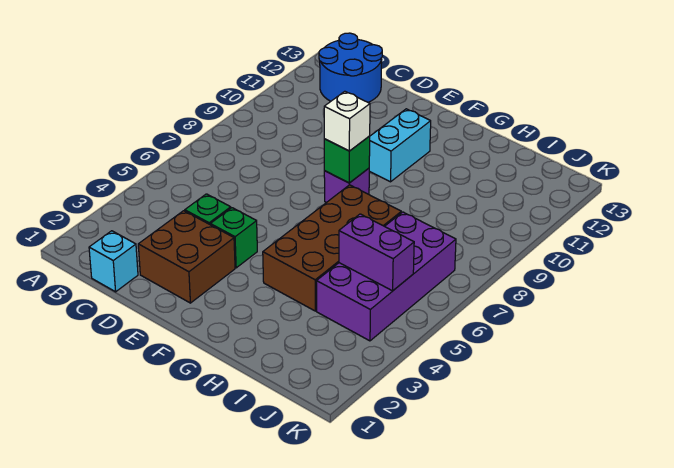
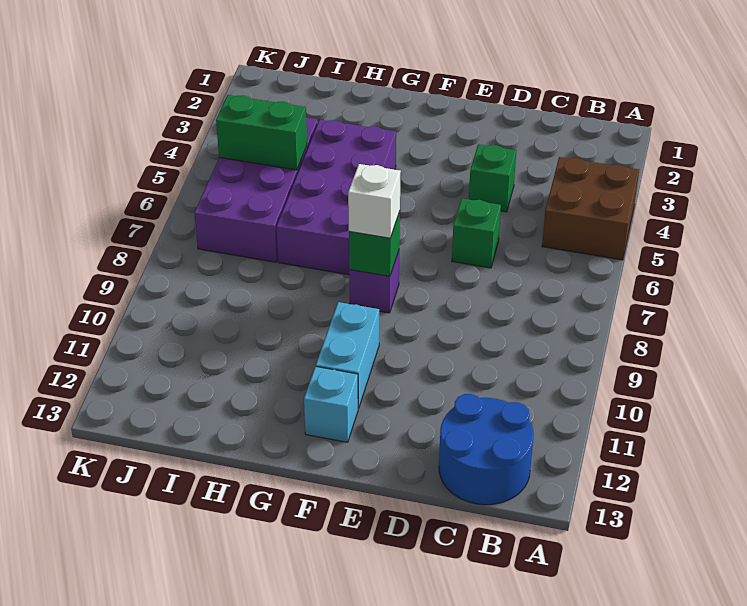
cyan brick C1 level 1 -> cyan brick F12 level 1
brown brick D2:E3 level 1 -> brown brick A4:B5 level 1
green brick E4 level 1 -> green brick D6 level 1
brown brick G4:H7 level 1 -> purple brick G4:H7 level 1
purple brick I5:J5 level 2 -> green brick I5:J5 level 2

